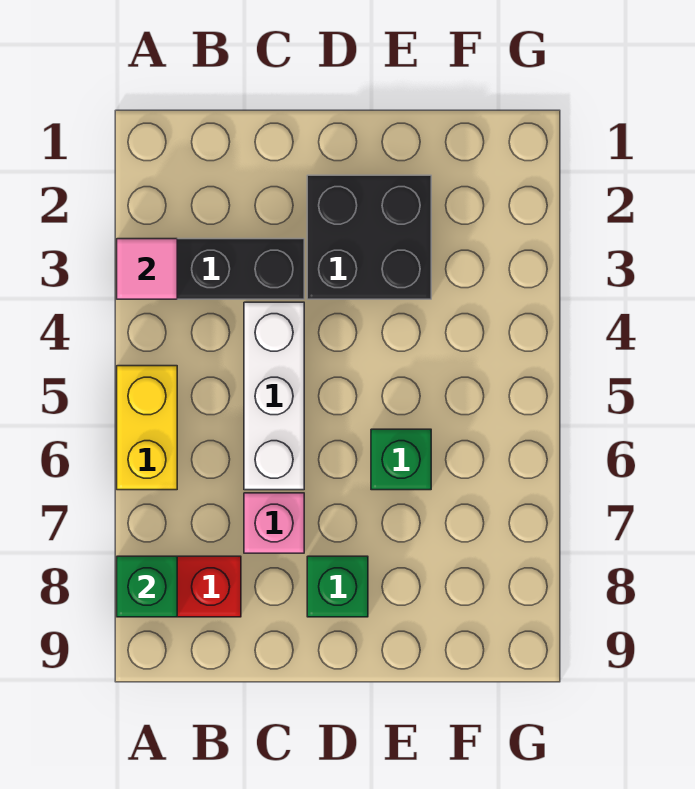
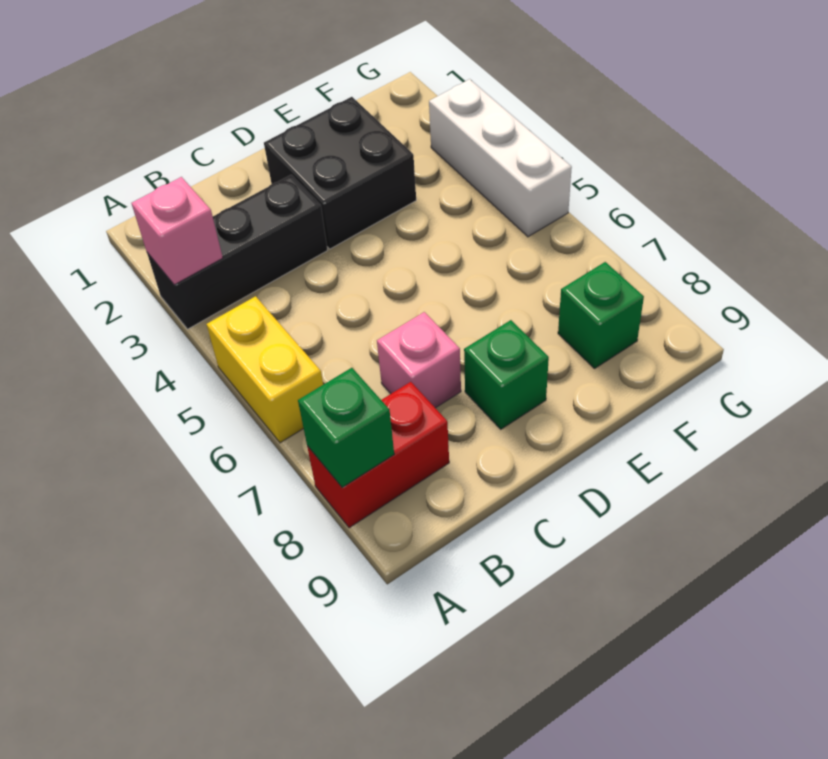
pink tile A3 level 2 -> pink brick A3 level 2
white brick C4:C6 level 1 -> white brick G3:G5 level 1
green brick E6 level 1 -> green brick F8 level 1

